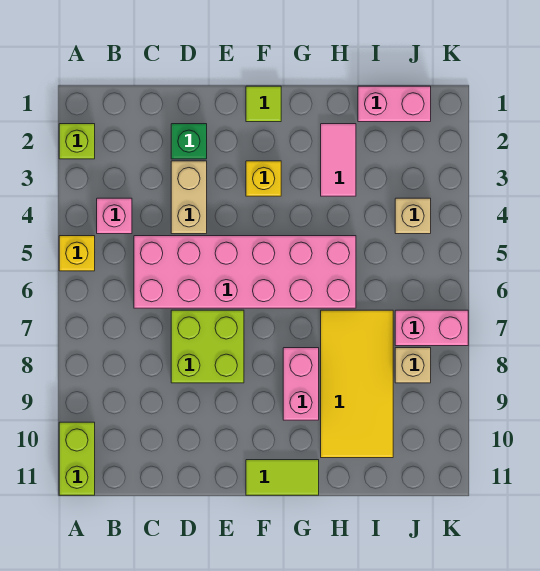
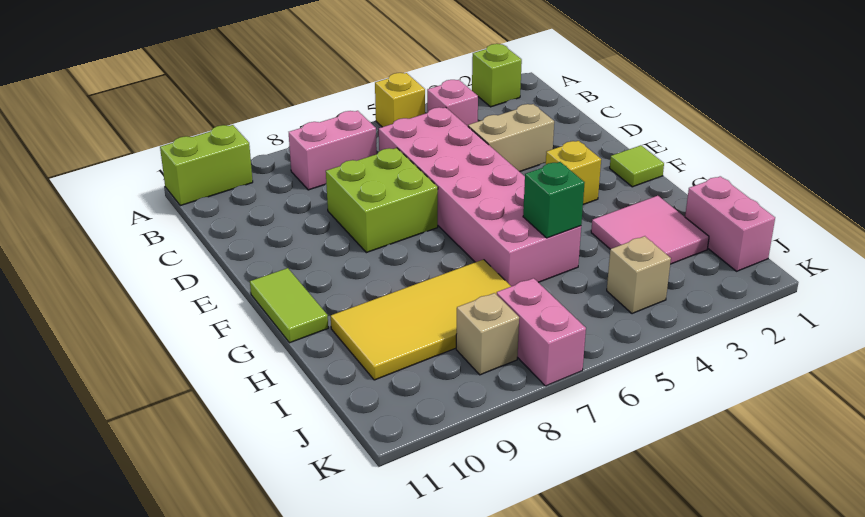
green brick D2 level 1 -> green brick H5 level 2
pink brick G8:G9 level 1 -> pink brick B7:B8 level 1
pink tile H2:H3 level 1 -> pink tile H2:I3 level 1

